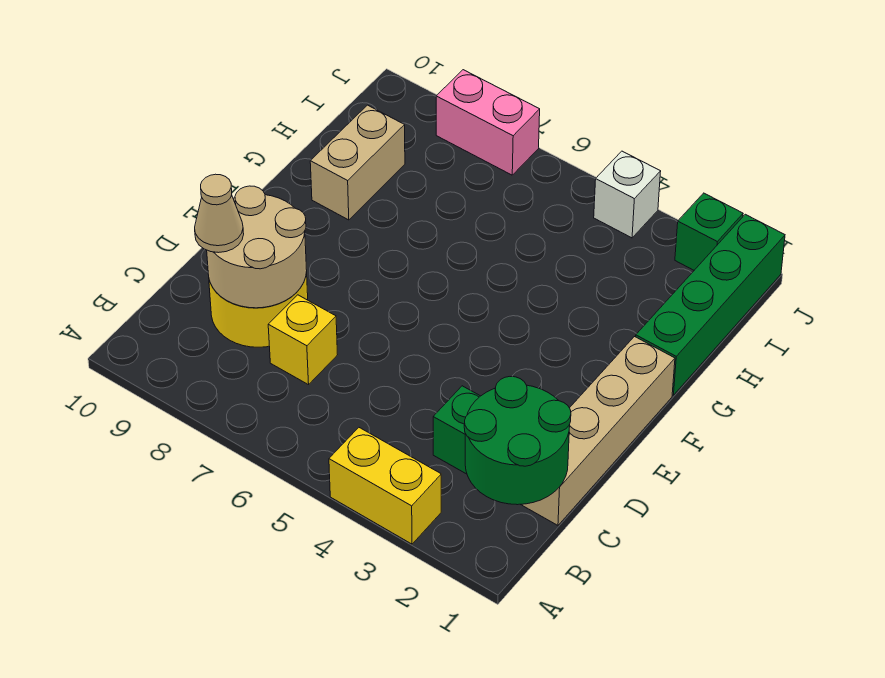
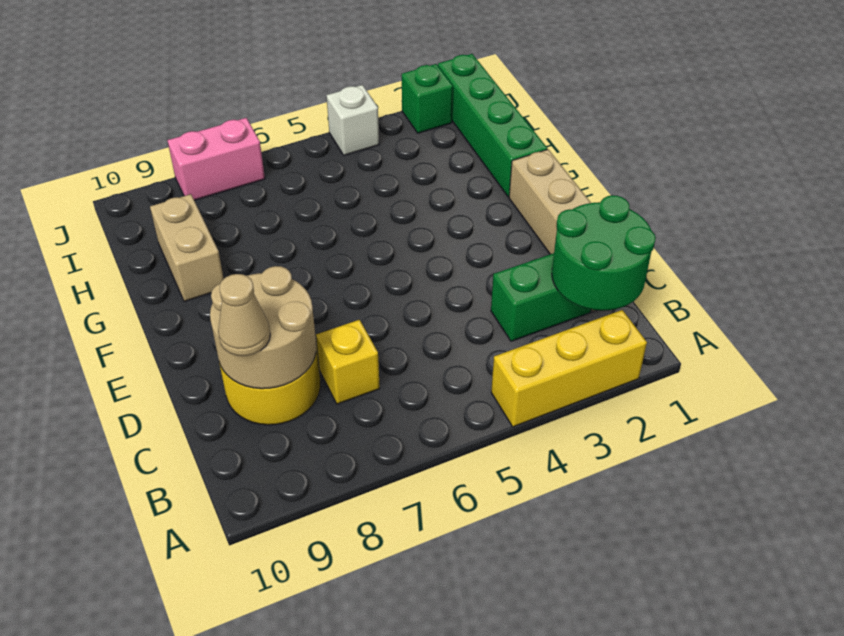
yellow brick A3:A4 level 1 -> yellow brick A2:A4 level 1

